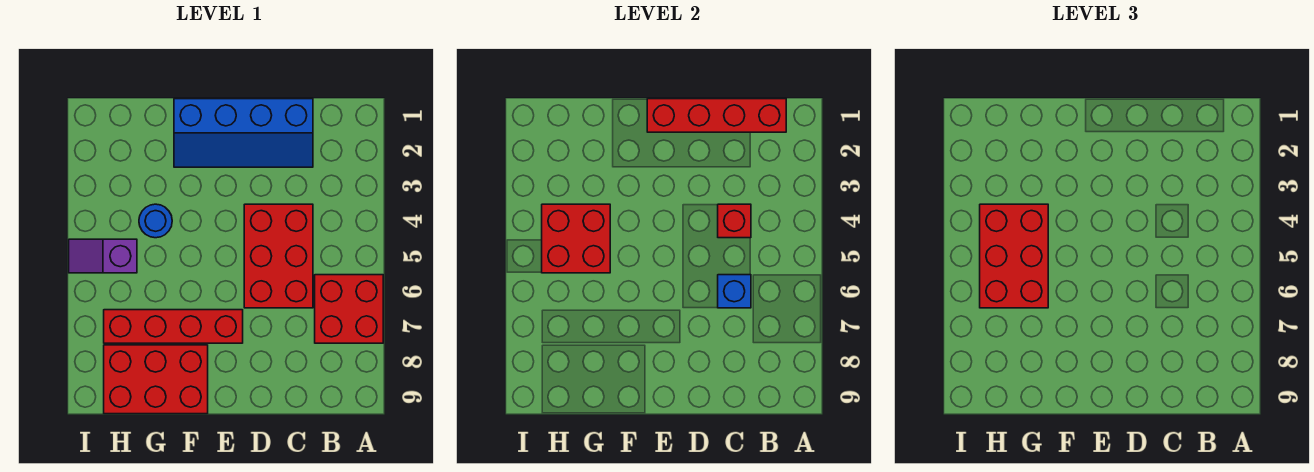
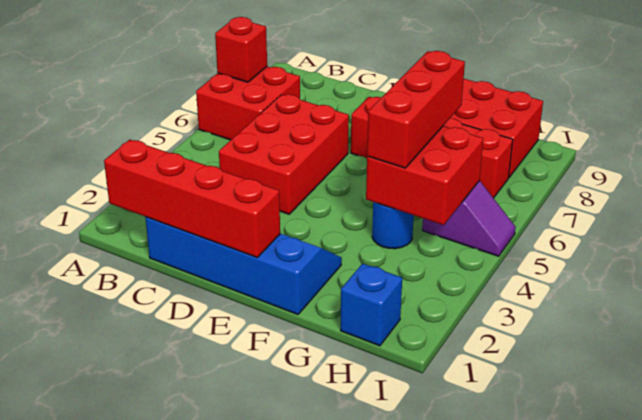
red brick C4 level 2 -> red brick A7 level 2
blue brick C6 level 2 -> blue brick H1 level 1
red brick G4:H6 level 3 -> red brick G4:G6 level 3

